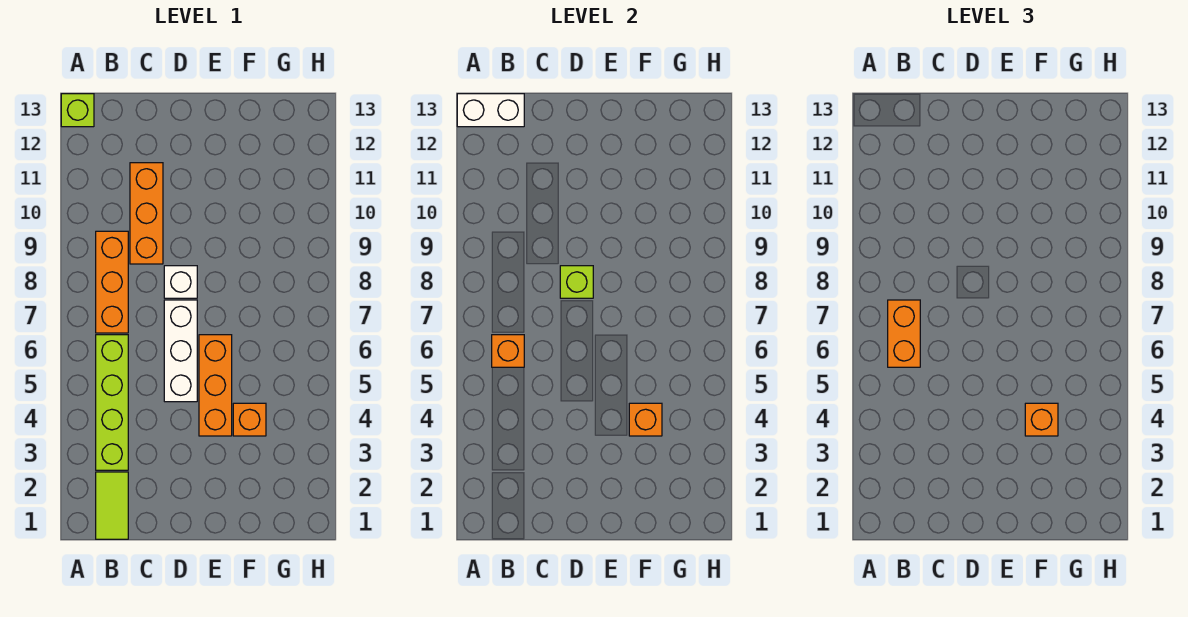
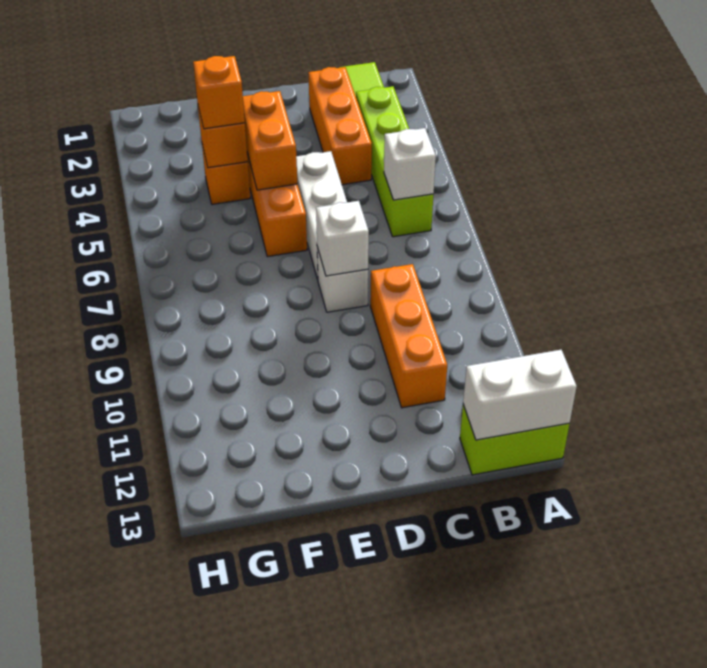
lime brick A13 level 1 -> lime brick A13:B13 level 1
orange brick B6 level 2 -> white brick B6 level 2
orange brick B6:B7 level 3 -> orange brick E4:E5 level 2
orange brick B7:B9 level 1 -> orange brick C2:C4 level 1
lime brick D8 level 2 -> white brick D8 level 2

